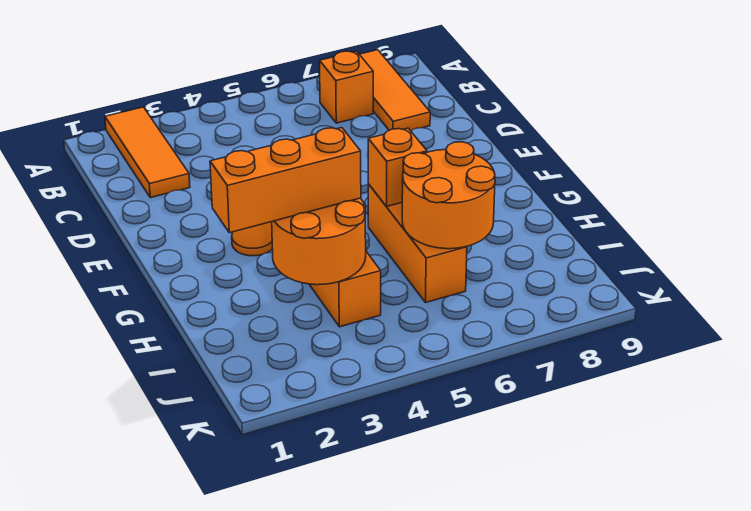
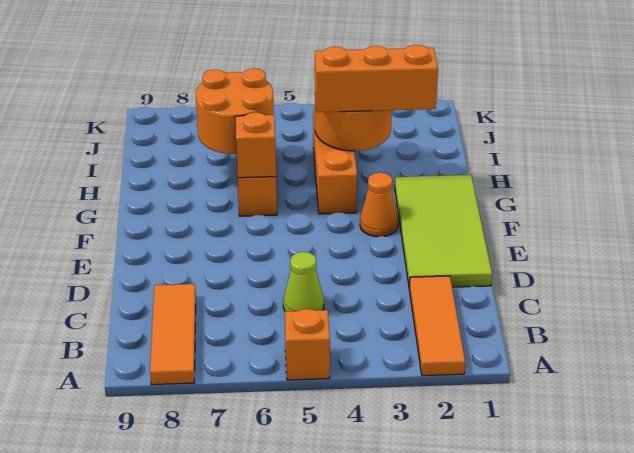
orange brick B7 level 1 -> orange brick A5 level 1
none -> lime cone C5 level 1
none -> lime tile D1:G2 level 1

